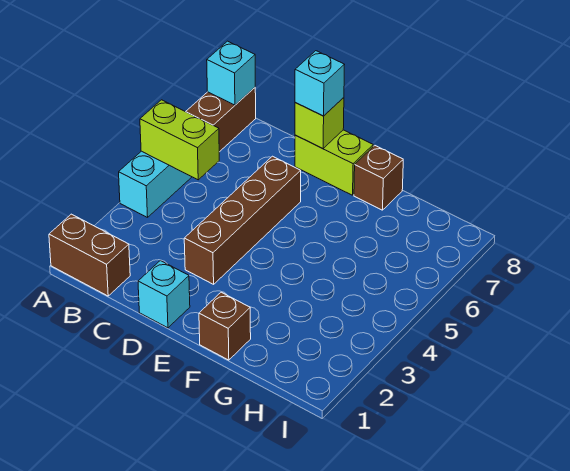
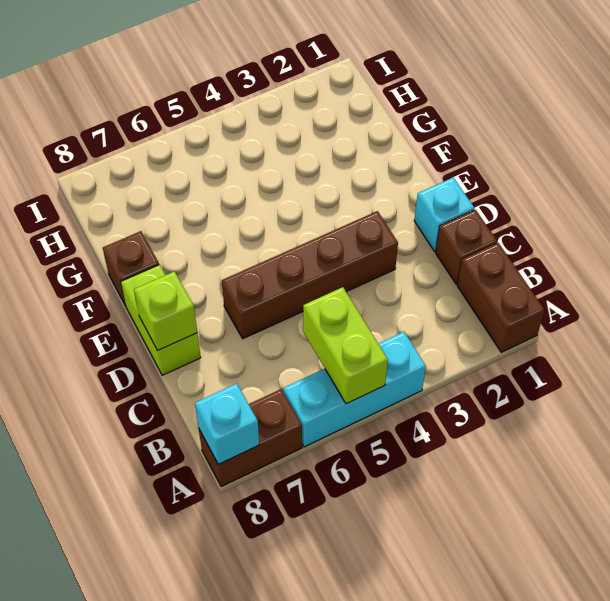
cyan brick D8 level 3 -> none
brown brick F1 level 1 -> brown brick C1 level 1

